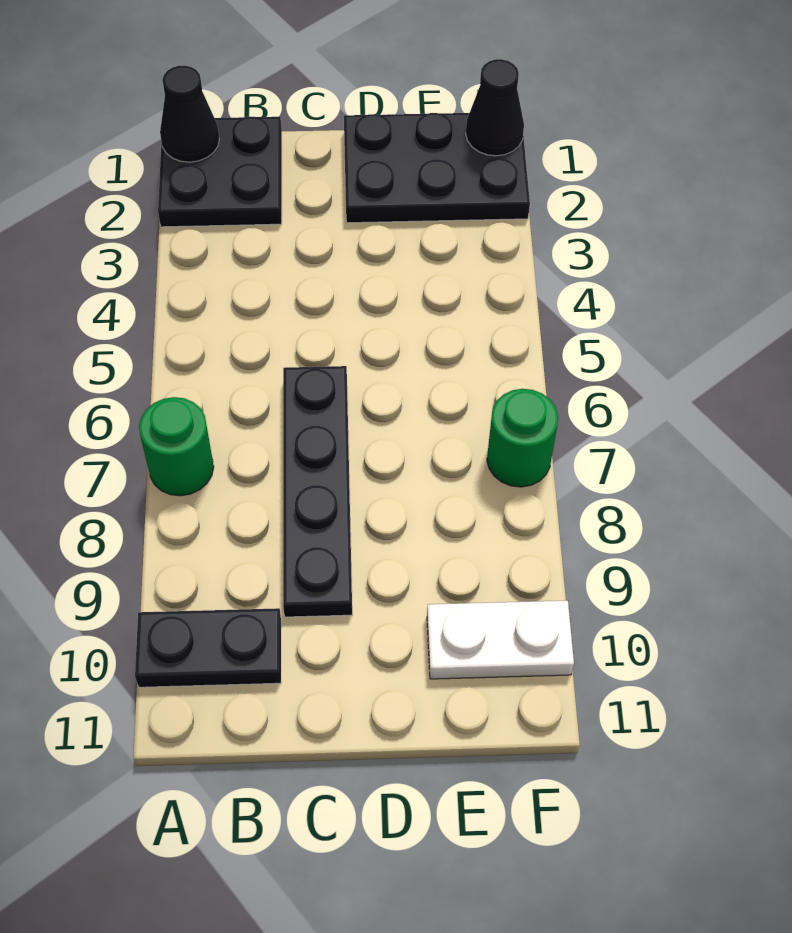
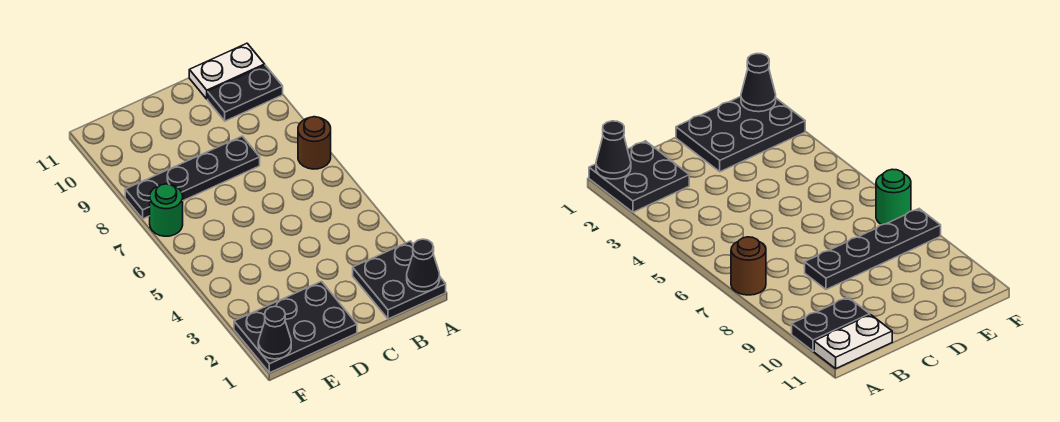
green round brick A7 level 1 -> brown round brick A7 level 1
black plate C6:C9 level 1 -> black plate C8:F8 level 1
white plate E10:F10 level 1 -> white plate A11:B11 level 1

